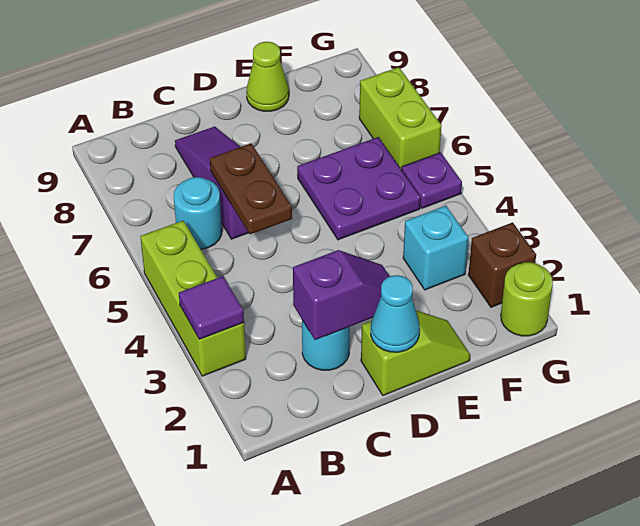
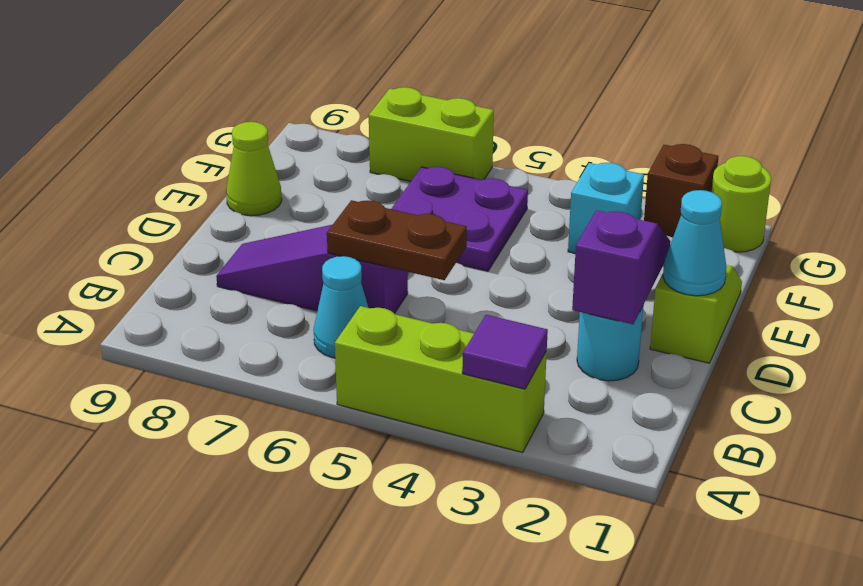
cyan round brick B6 level 1 -> cyan cone B6 level 1
purple plate G5 level 1 -> none

